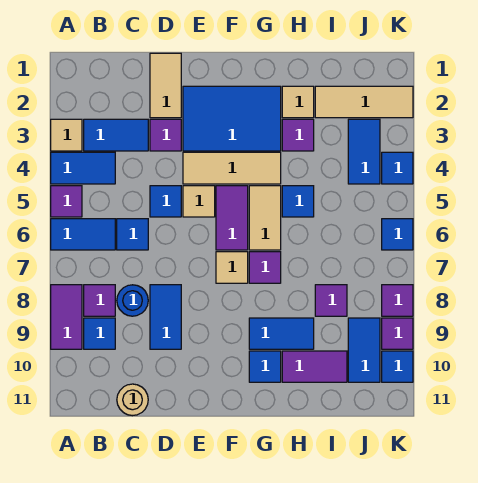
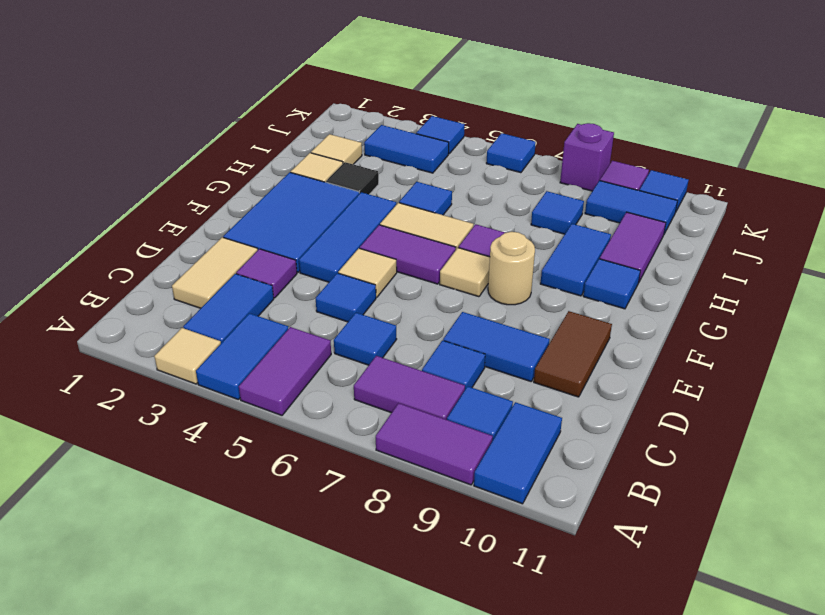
purple tile A5 level 1 -> purple tile A5:B5 level 1
blue tile A6:B6 level 1 -> blue tile A10:B10 level 1
purple tile B8 level 1 -> purple tile B7:B8 level 1
blue round brick C8 level 1 -> blue tile C8 level 1
tan round brick C11 level 1 -> tan round brick F8 level 1
tan tile D1:D2 level 1 -> tan tile C2:D2 level 1
none -> brown tile D10:E10 level 1
tan tile E4:G4 level 1 -> blue tile E4:G4 level 1
purple tile H3 level 1 -> black tile H3 level 1
tan tile I2:K2 level 1 -> tan tile I2 level 1
purple tile I8 level 1 -> blue tile I8 level 1
purple tile K8 level 1 -> purple brick K8 level 1

